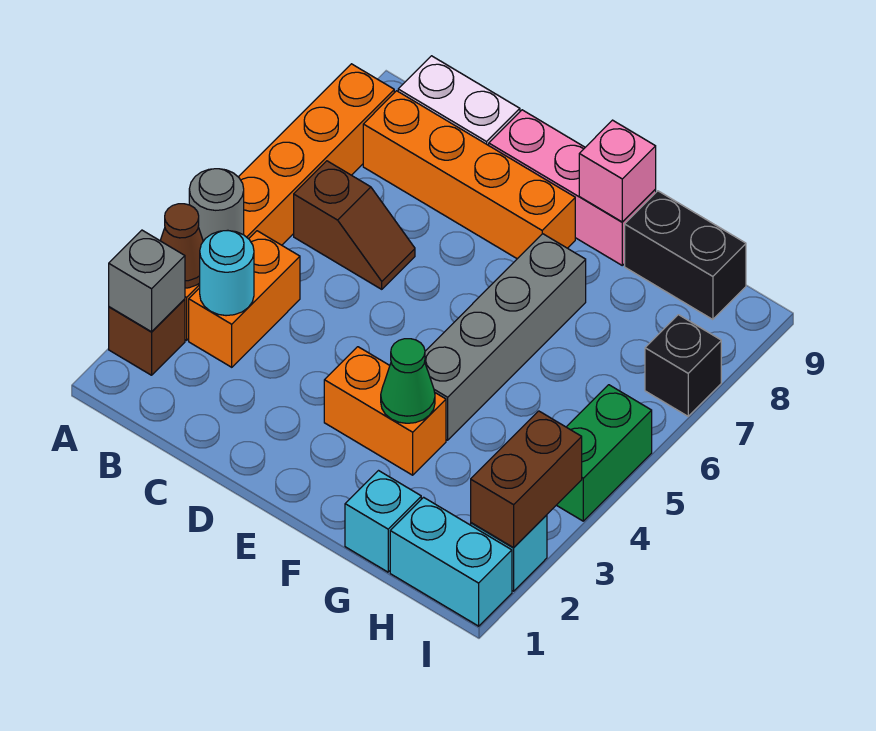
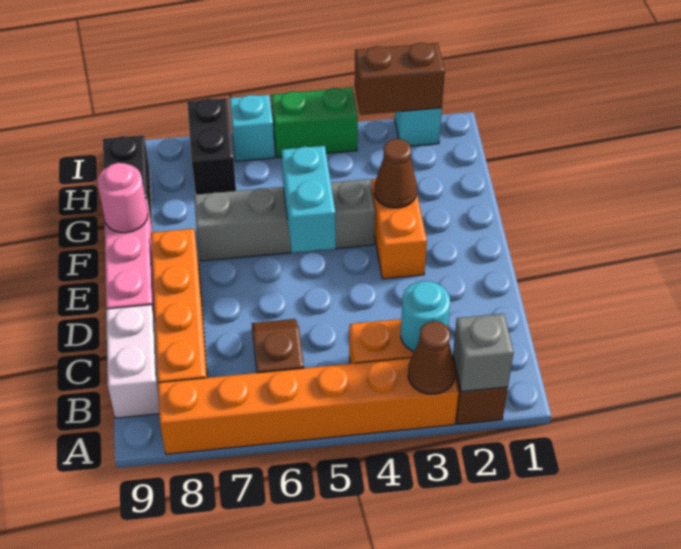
grey round brick A4 level 2 -> none
green cone F3 level 2 -> brown cone F3 level 2
pink brick F9 level 2 -> pink round brick F9 level 2
cyan brick G1 level 1 -> cyan brick I6 level 1
cyan brick H1:I1 level 1 -> cyan brick E5:F5 level 2
black brick I7 level 1 -> black brick H7:I7 level 1

